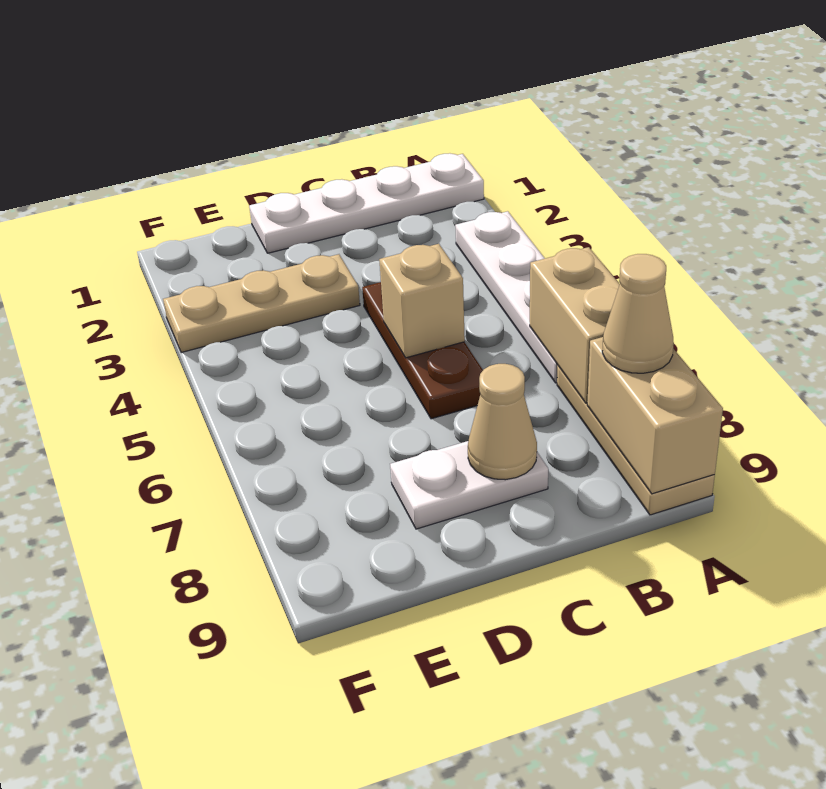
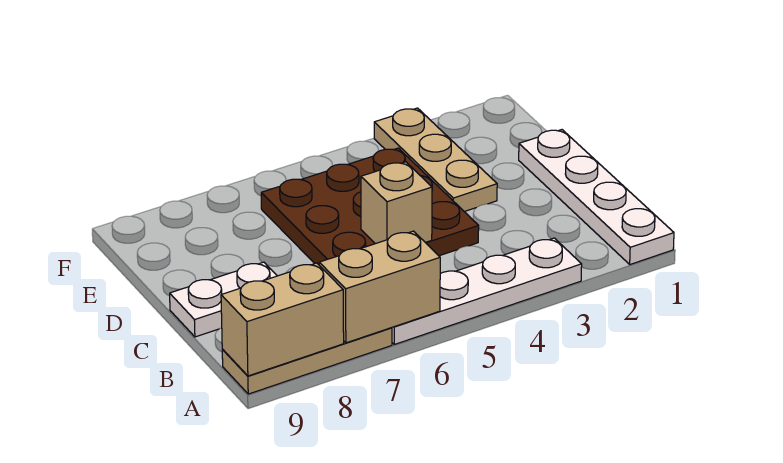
tan cone A8 level 3 -> none
brown plate C4:C6 level 1 -> brown plate C4:E6 level 1
white plate C8:D8 level 1 -> white plate C8:C9 level 1
tan cone C8 level 2 -> none

